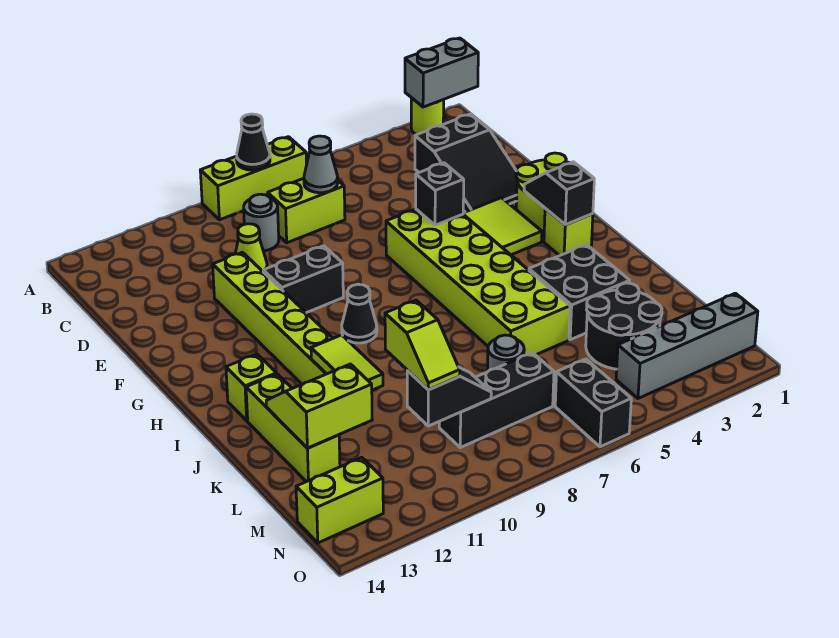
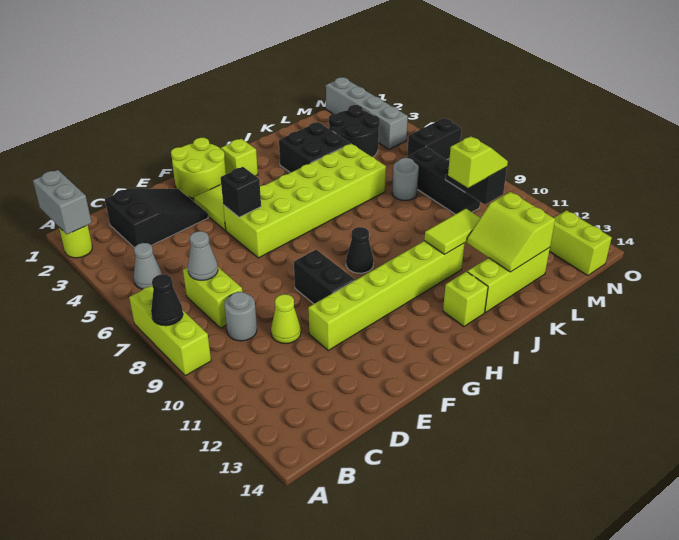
none -> grey cone B5 level 1
black slope G2:H2 level 2 top H -> none

